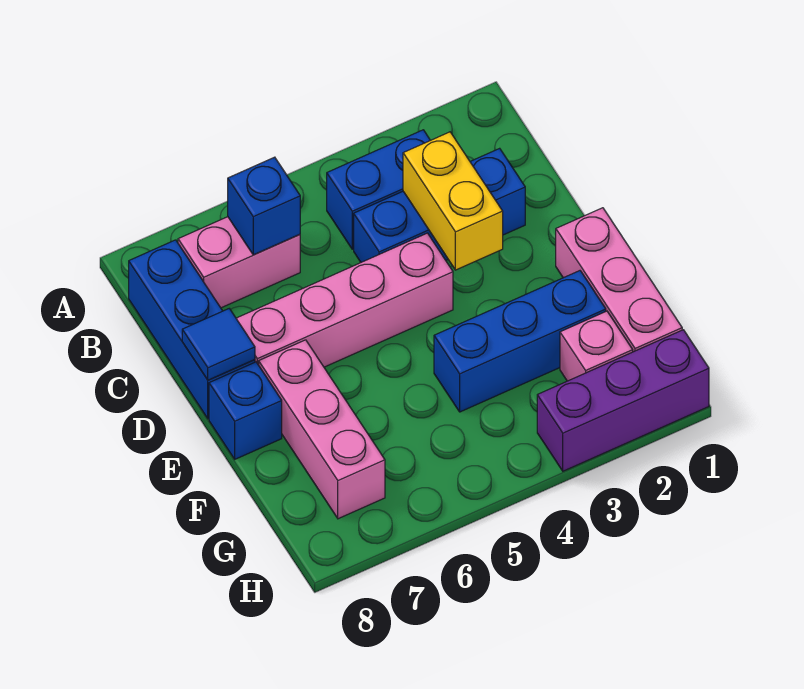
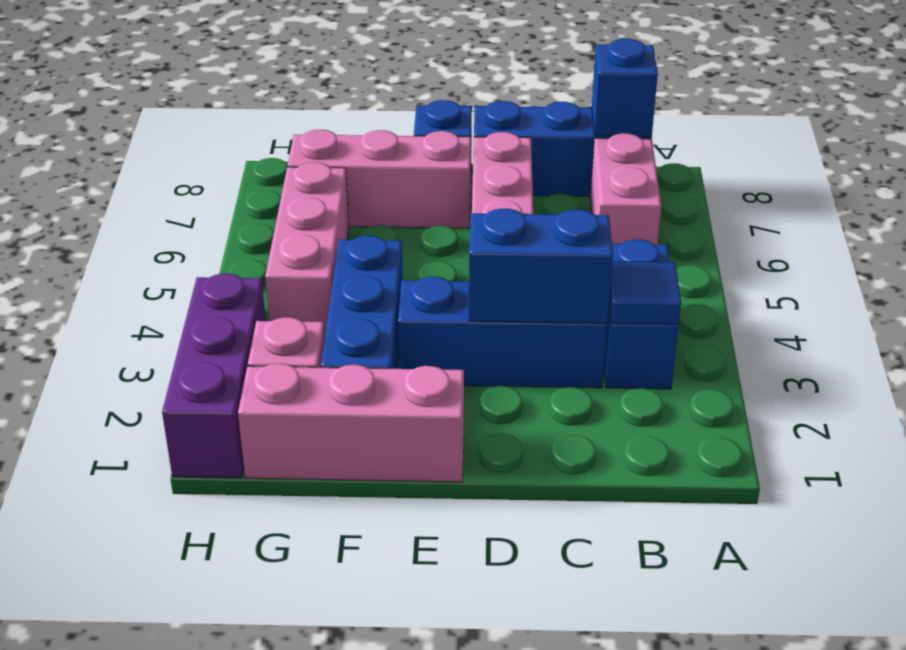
blue brick B6 level 2 -> blue brick B8 level 2
blue brick C2:C4 level 1 -> blue brick C3:E3 level 1
yellow brick C3:D3 level 2 -> blue brick C3:D3 level 2
blue tile D8 level 2 -> blue tile B3 level 2
none -> pink brick G4:G6 level 1

